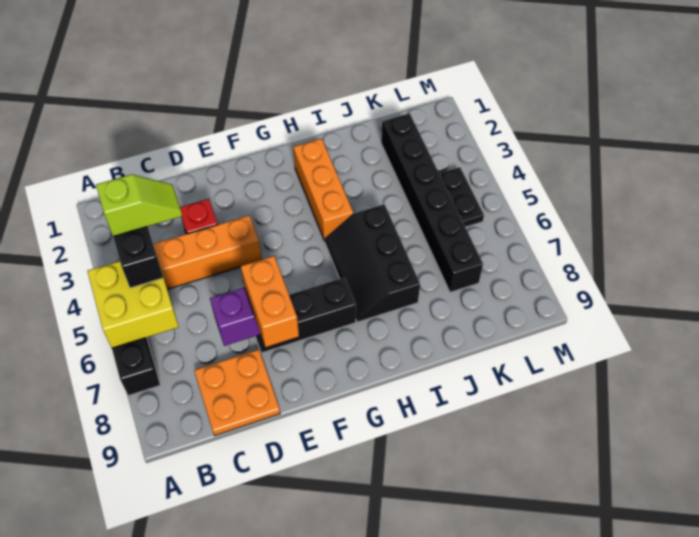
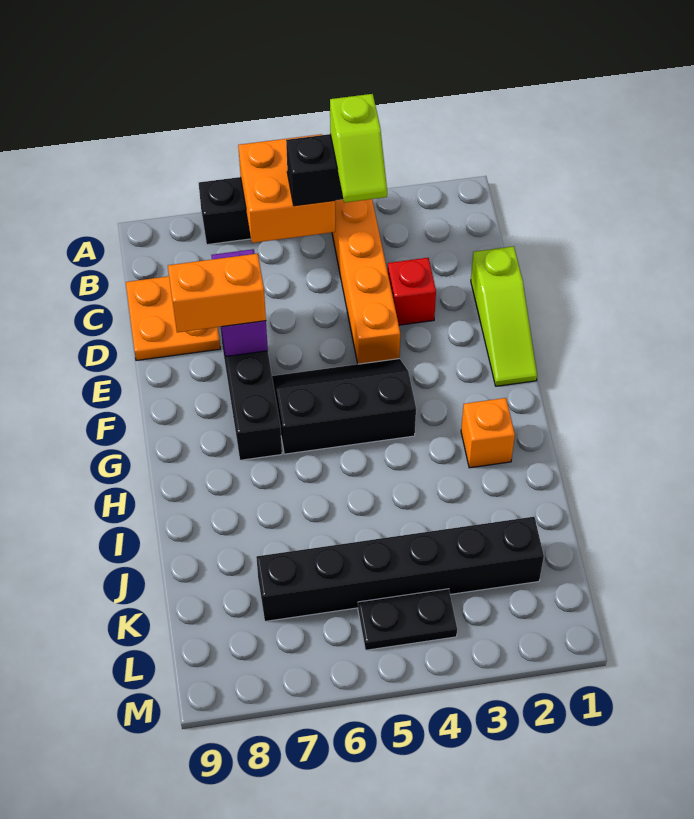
yellow brick A5:B6 level 2 -> orange brick A5:B6 level 2
none -> lime slope D1:F1 level 1 top D
orange brick H2:H4 level 1 -> orange brick H2 level 1
black slope H5:I7 level 1 top I -> black slope F4:G6 level 1 top G

